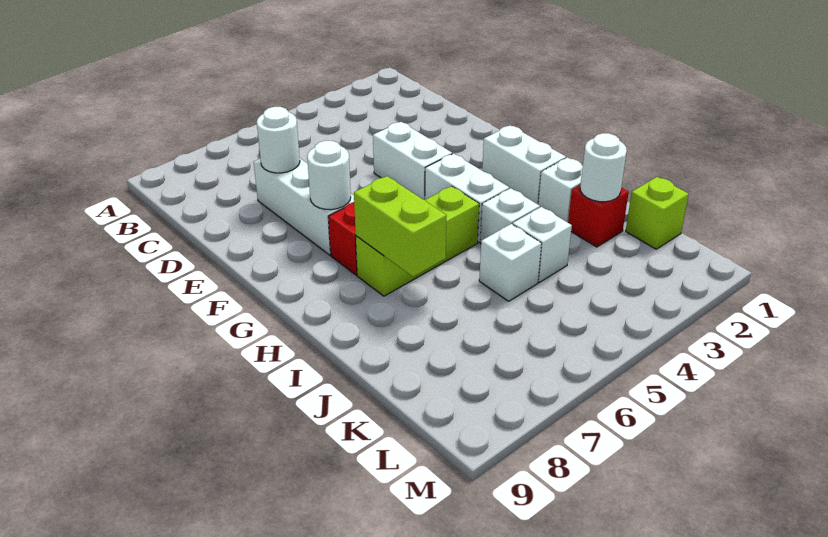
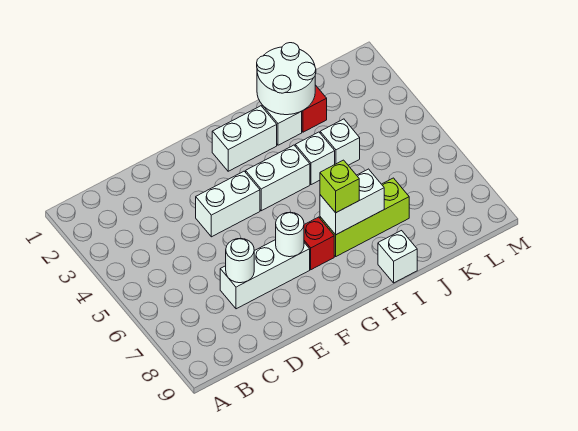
lime brick H5:H7 level 1 -> lime brick H7:J7 level 1
lime brick H7:I7 level 2 -> white brick H7:I7 level 2
white round brick J2 level 2 -> white round brick I1:J2 level 2
white brick J5 level 1 -> white brick I9 level 1
lime brick K1 level 1 -> lime brick H7 level 3

